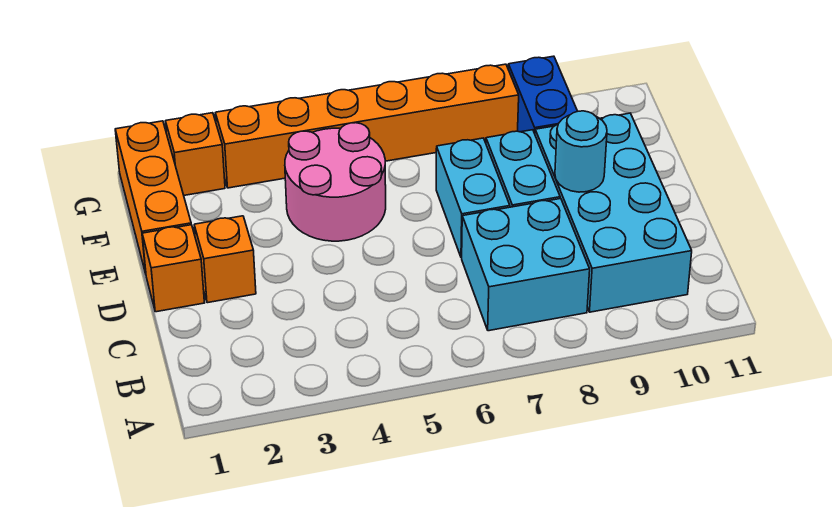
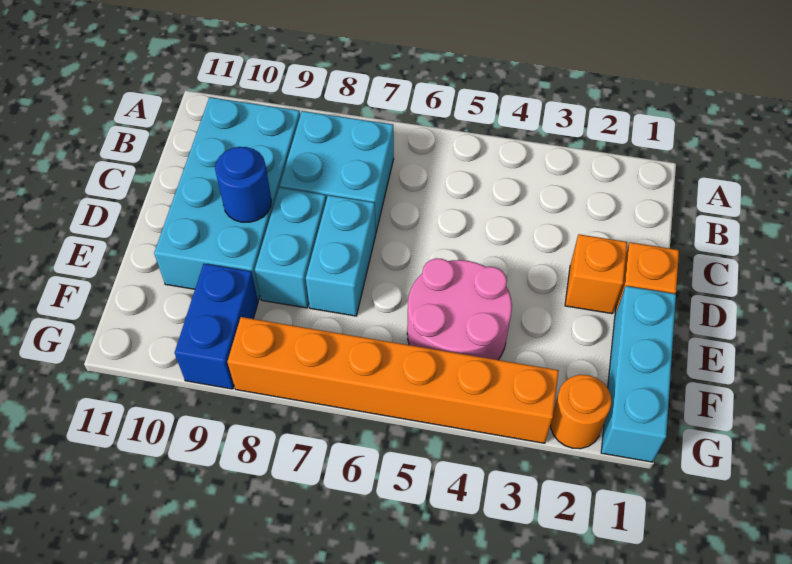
cyan round brick D9 level 2 -> blue round brick D9 level 2
orange brick E1:G1 level 1 -> cyan brick E1:G1 level 1
orange brick G2 level 1 -> orange round brick G2 level 1

